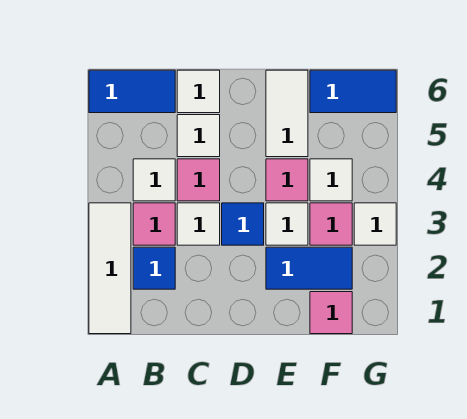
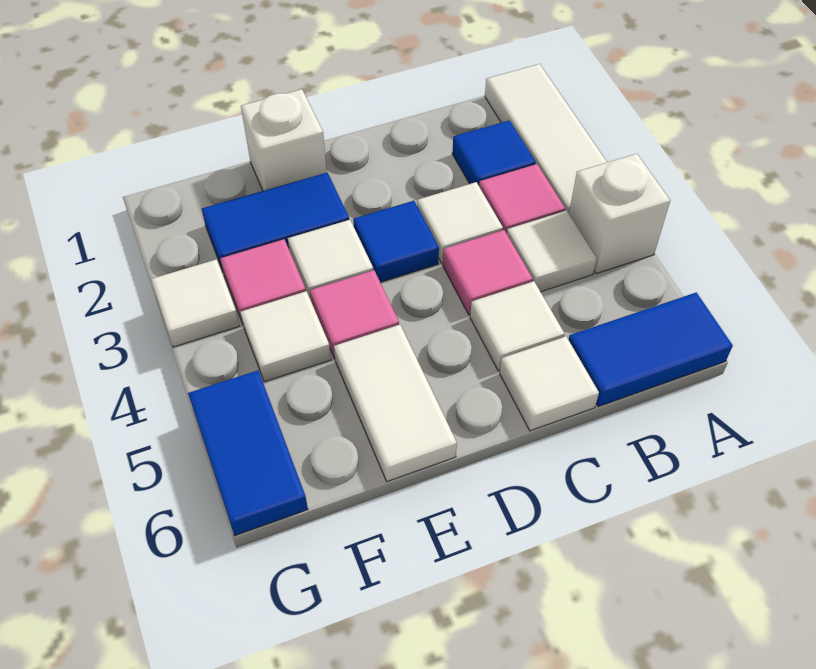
none -> white brick A4 level 1
none -> white brick E1 level 1
pink tile F1 level 1 -> none
blue tile F6:G6 level 1 -> blue tile G5:G6 level 1

